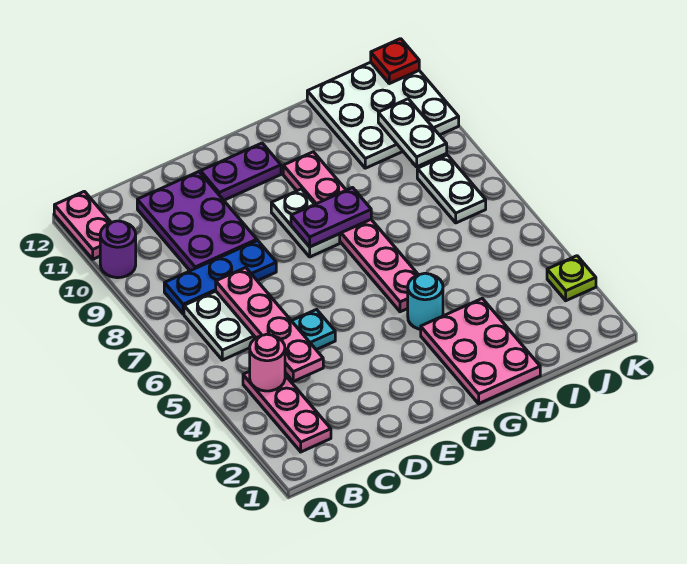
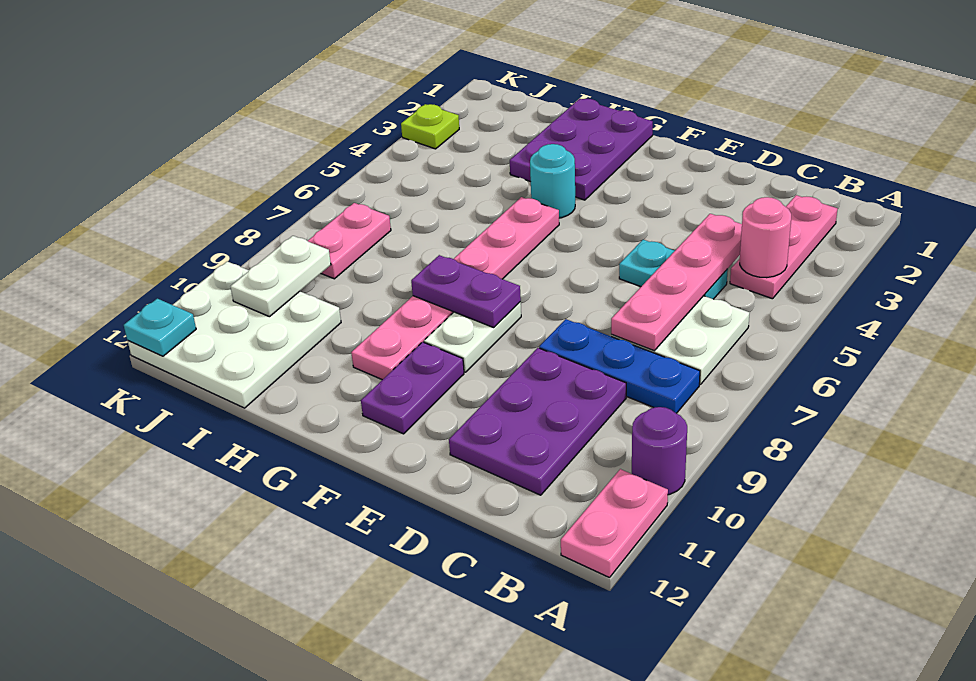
purple plate E11:F11 level 1 -> purple plate F10:F11 level 1
pink plate G1:H3 level 1 -> purple plate G1:H3 level 1
white plate J7:J8 level 1 -> pink plate J7:J8 level 1
red plate K12 level 2 -> cyan plate K12 level 2

